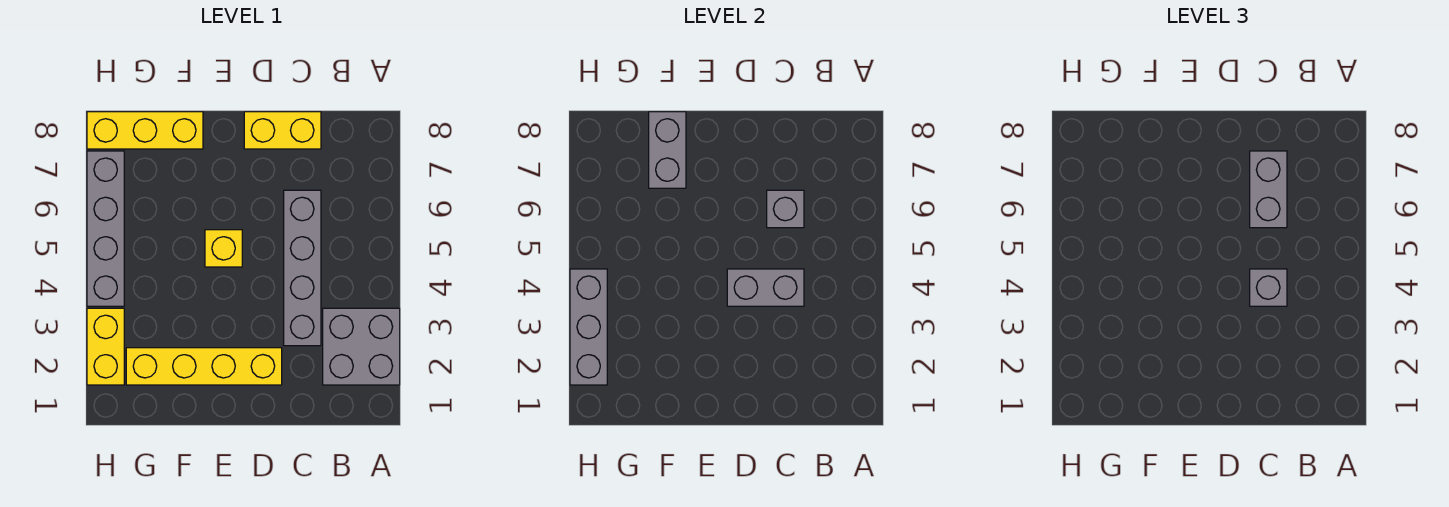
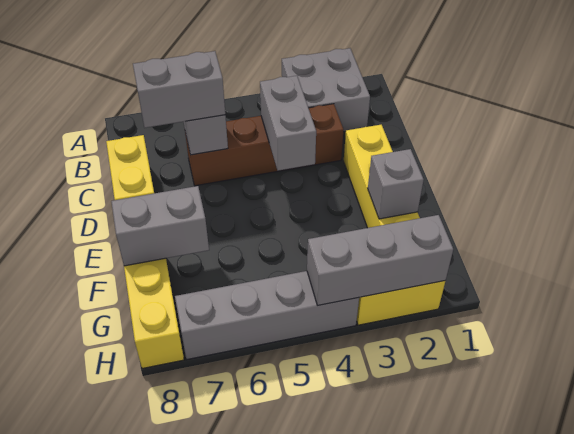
grey brick C3:C6 level 1 -> brown brick C3:C6 level 1
grey brick C4 level 3 -> grey brick F2 level 2
yellow brick E5 level 1 -> none

